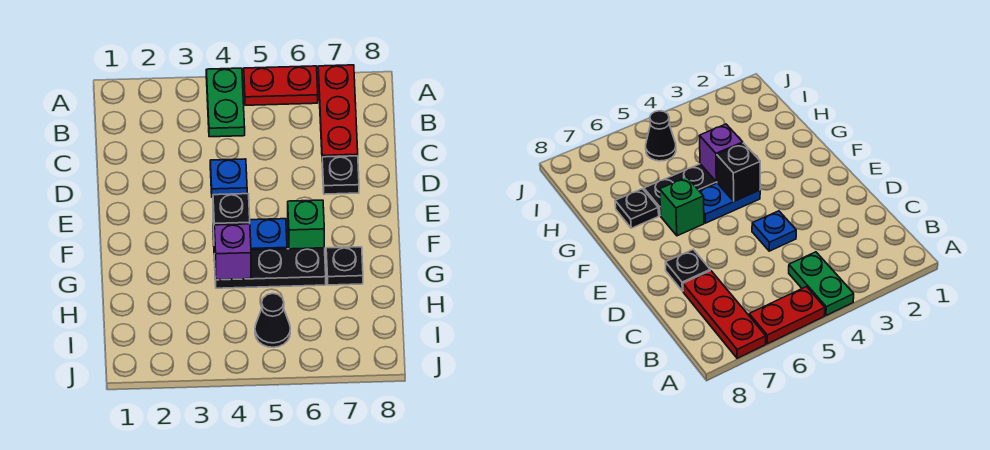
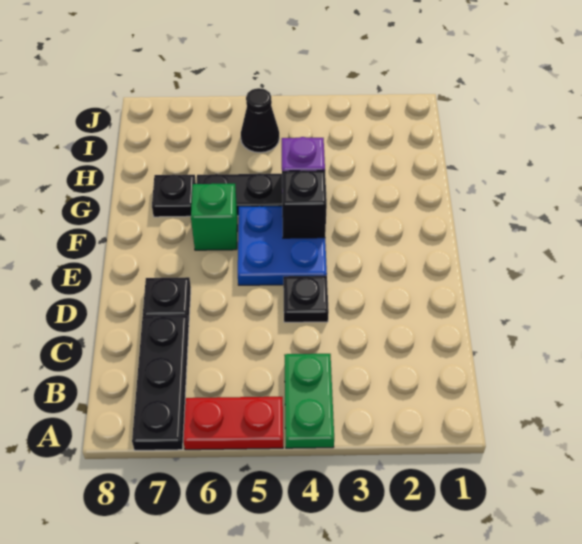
red plate A7:C7 level 1 -> black plate A7:C7 level 1
blue plate D4 level 1 -> black plate D4 level 1
blue plate F4:F5 level 1 -> blue plate E4:F5 level 1

